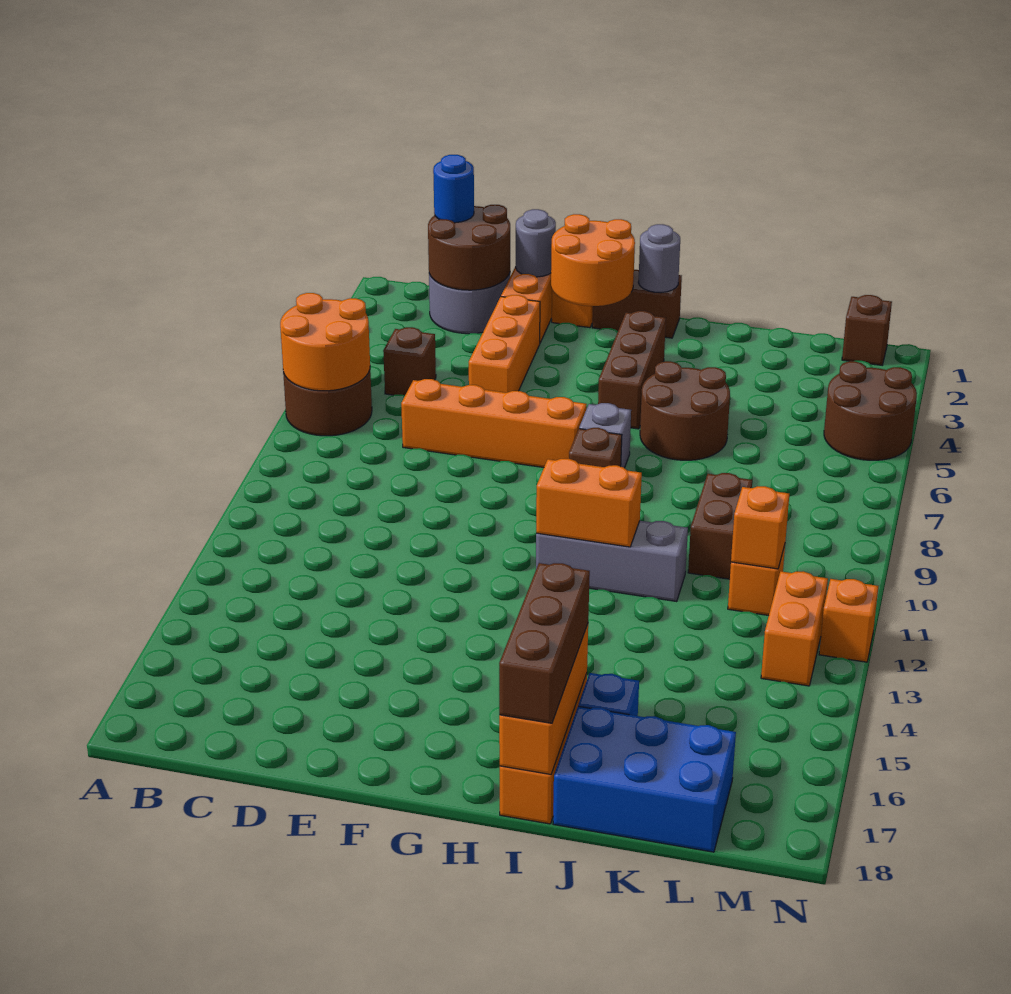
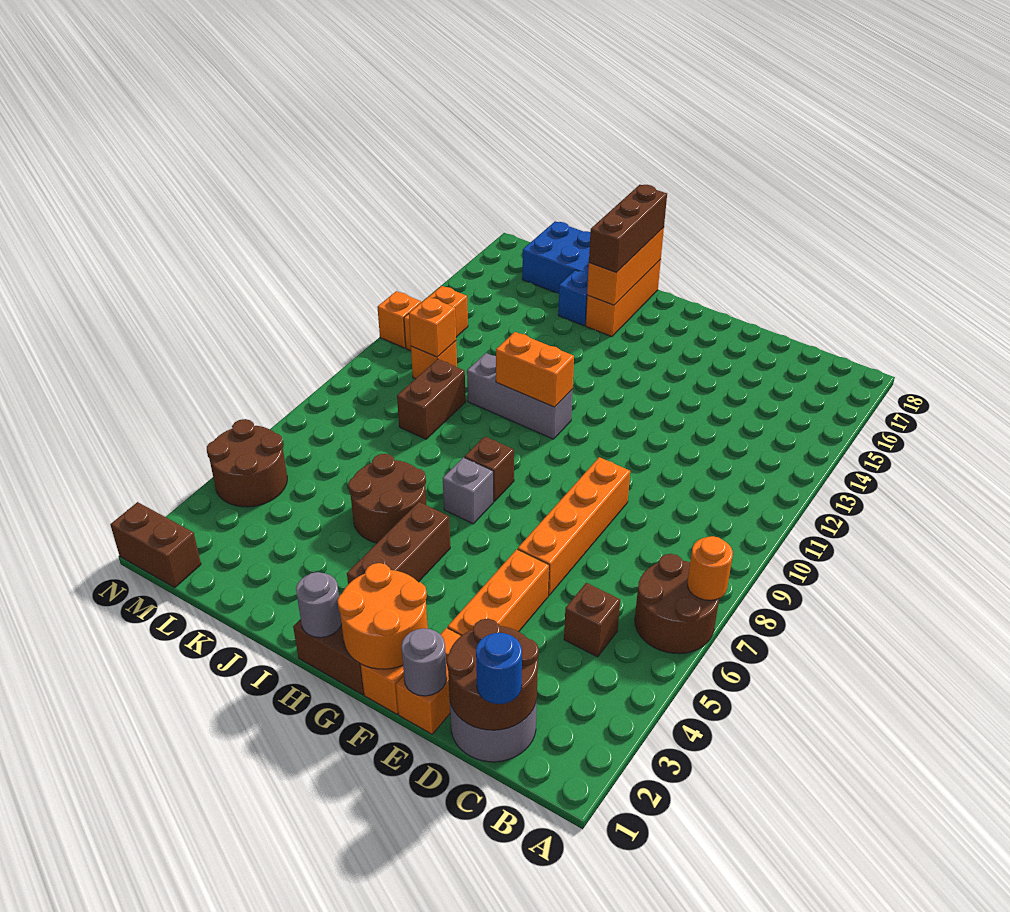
orange round brick A6:B7 level 2 -> orange round brick A7 level 2
orange brick D7:G7 level 1 -> orange brick E6:E9 level 1
brown brick M1 level 1 -> brown brick M1:N1 level 1

